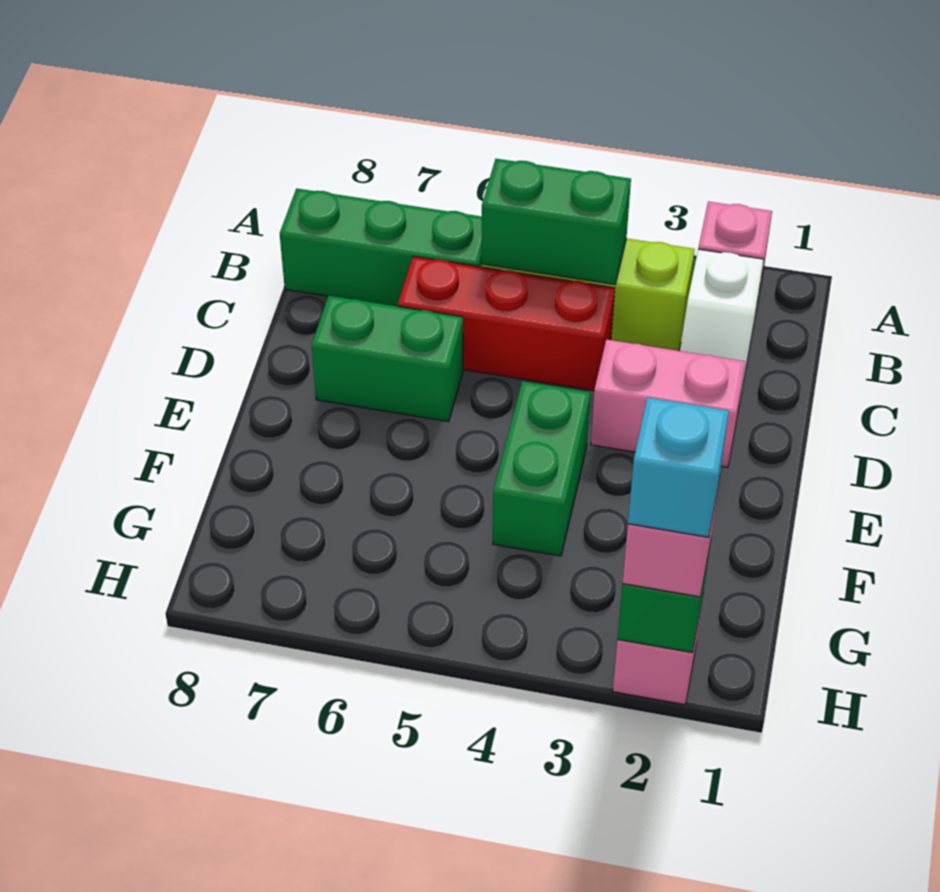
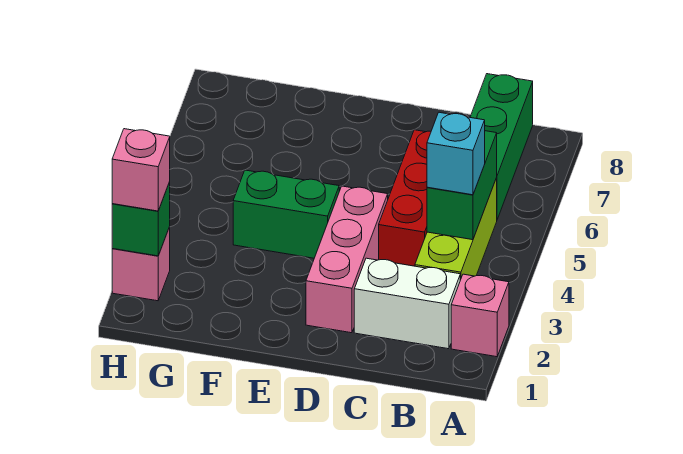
white slope B2:C2 level 1 top B -> white brick B2:C2 level 1
pink brick D2:D3 level 1 -> pink brick D2:D4 level 1
green brick D6:D7 level 1 -> none
cyan brick H2 level 4 -> cyan brick B4 level 3

